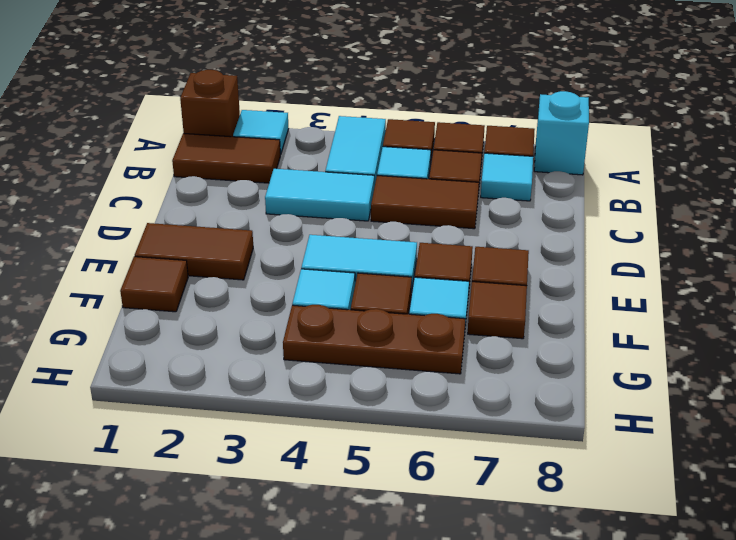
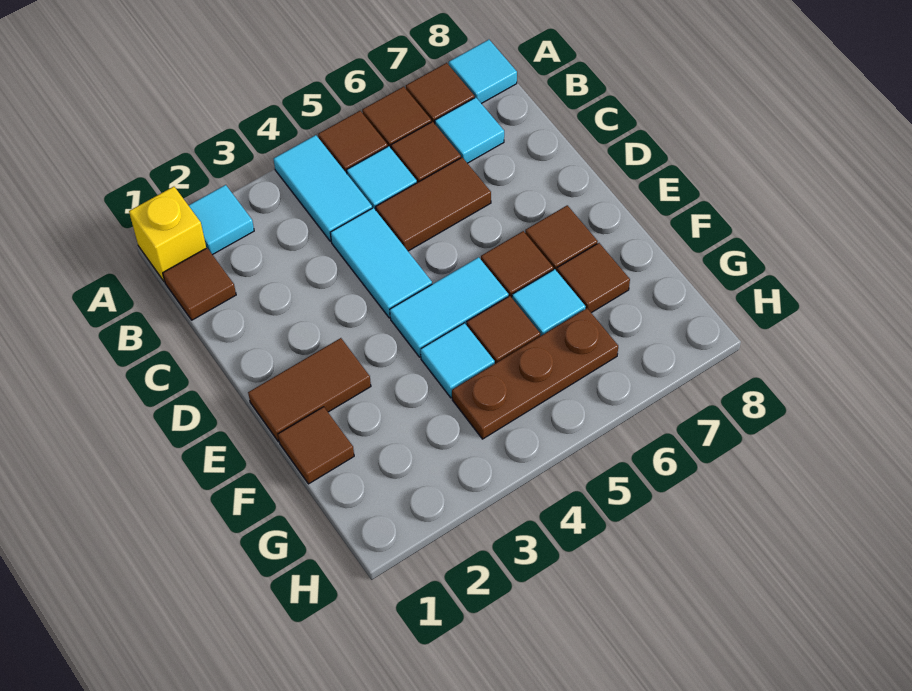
brown brick A1 level 1 -> yellow brick A1 level 1
cyan brick A8 level 1 -> cyan tile A8 level 1
brown tile B1:B2 level 1 -> brown tile B1 level 1
cyan tile C3:C4 level 1 -> cyan tile C4:D4 level 1

